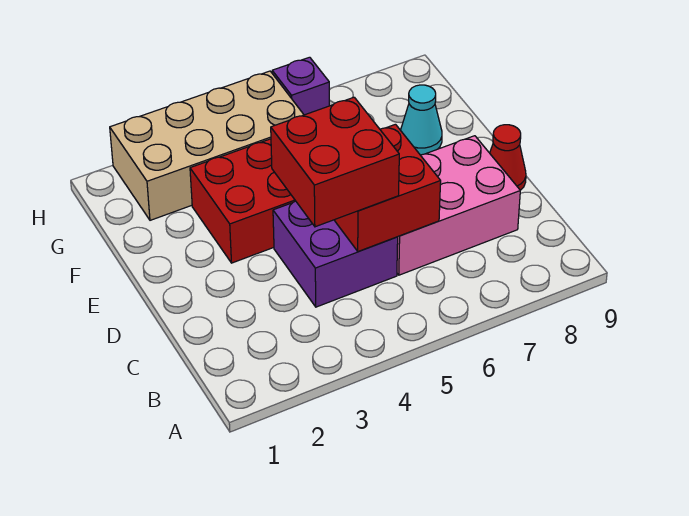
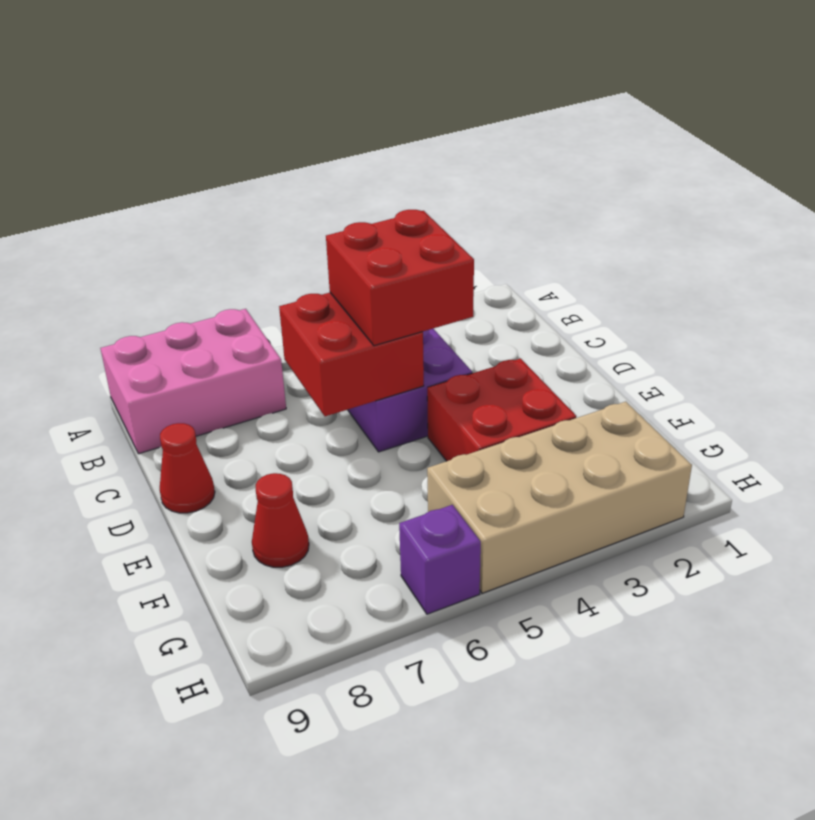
pink brick C6:D8 level 1 -> pink brick A7:B9 level 1
cyan cone F8 level 1 -> red cone F8 level 1

